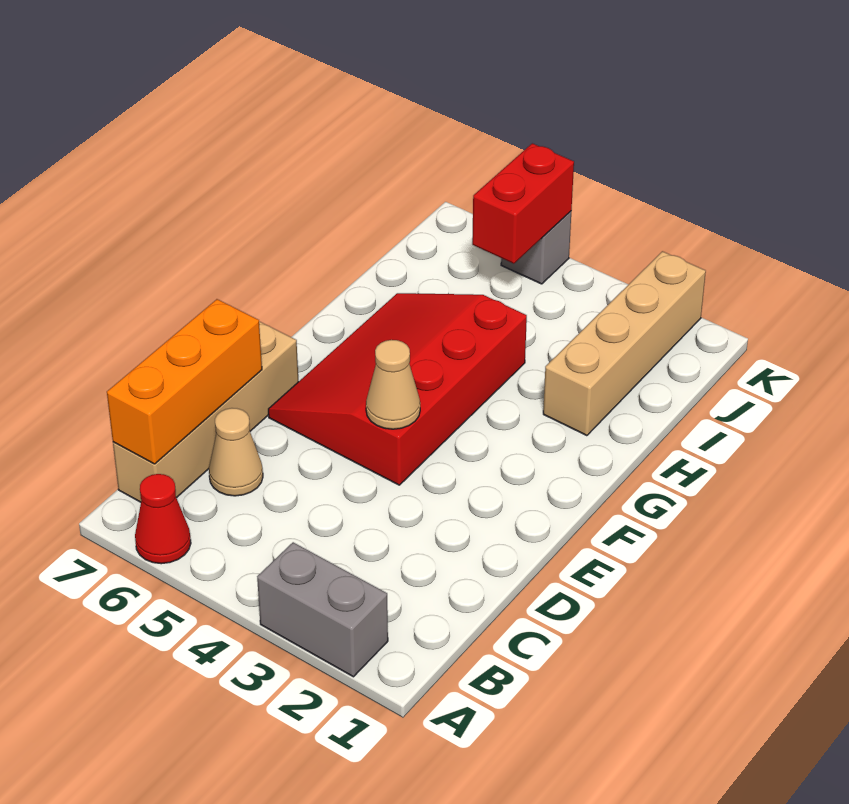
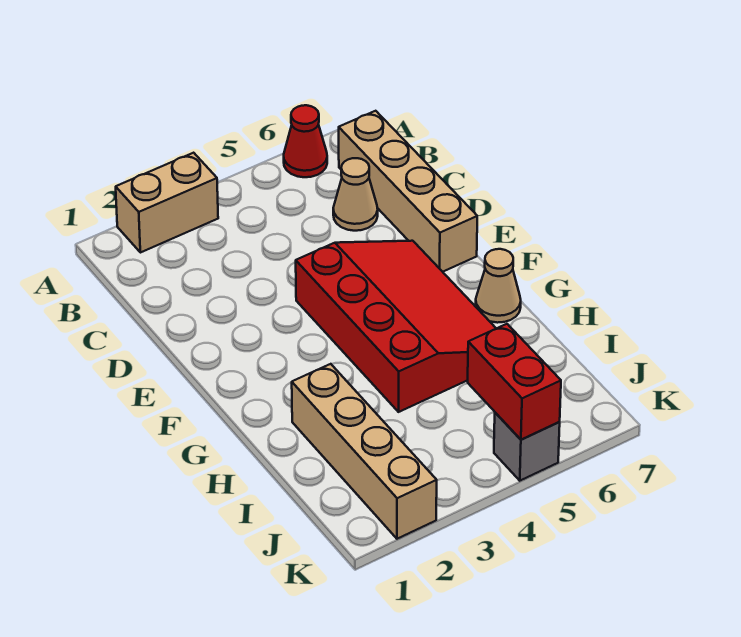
grey brick A2:A3 level 1 -> tan brick A2:A3 level 1
orange brick B7:D7 level 2 -> none
tan cone E4 level 2 -> tan cone G7 level 1

